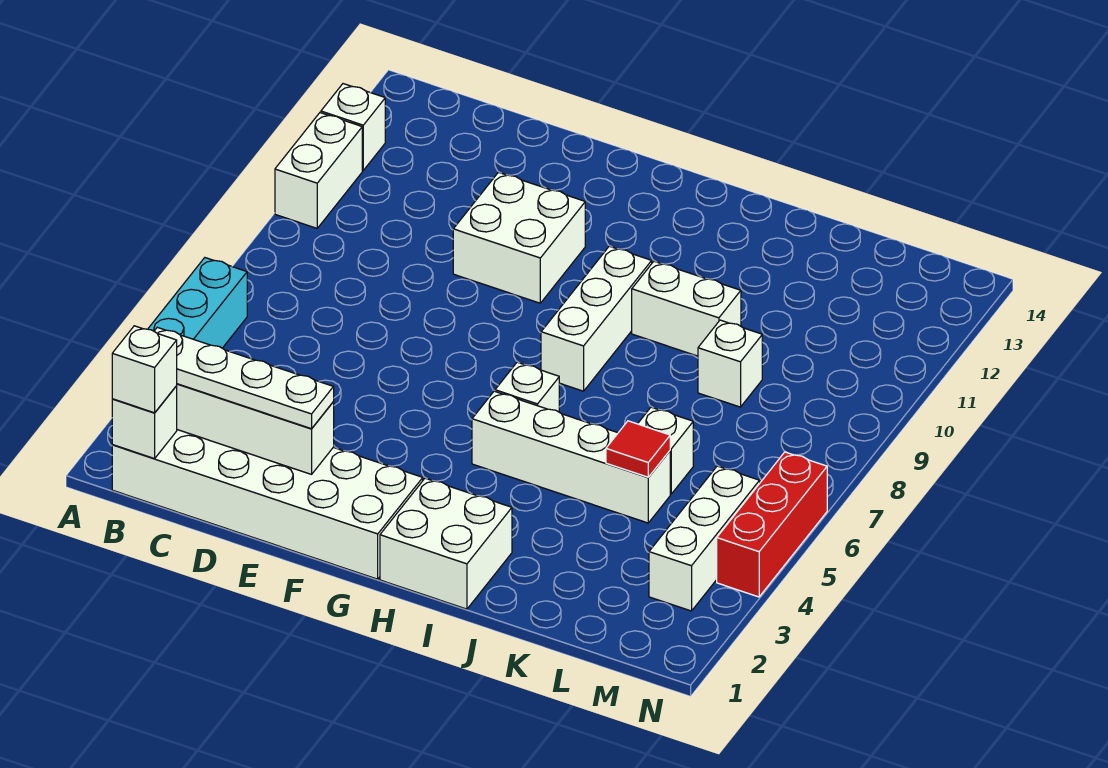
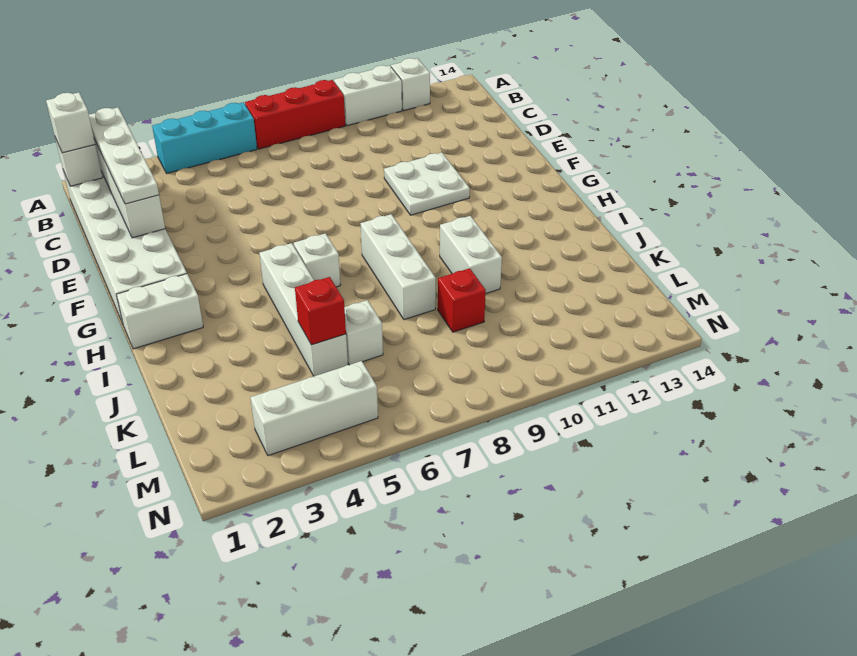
white brick E10:F11 level 1 -> white plate E10:F11 level 1
white brick H1:I2 level 1 -> white brick H1:H2 level 1
white brick H8:H10 level 1 -> white brick H8:J8 level 1
red tile K5 level 2 -> red brick K5 level 2
white brick K9 level 1 -> red brick K9 level 1
red brick N4:N6 level 1 -> red brick A7:A9 level 1

